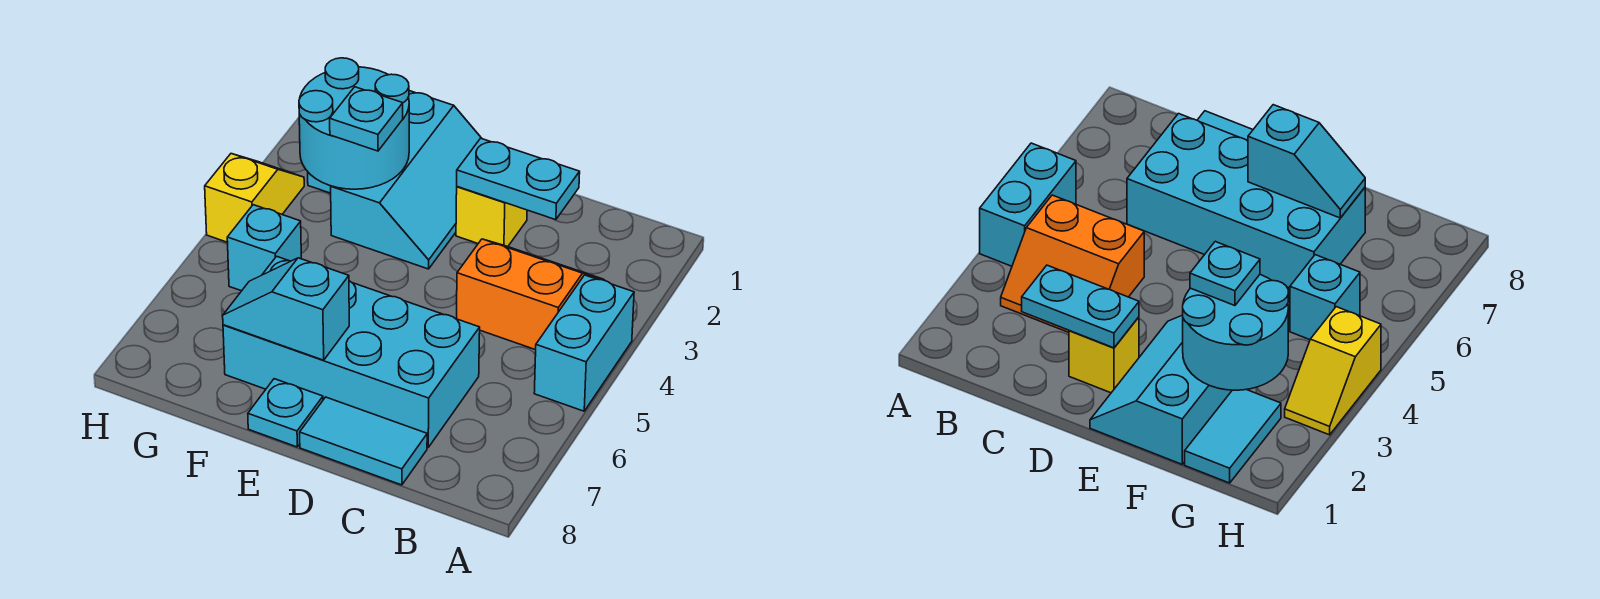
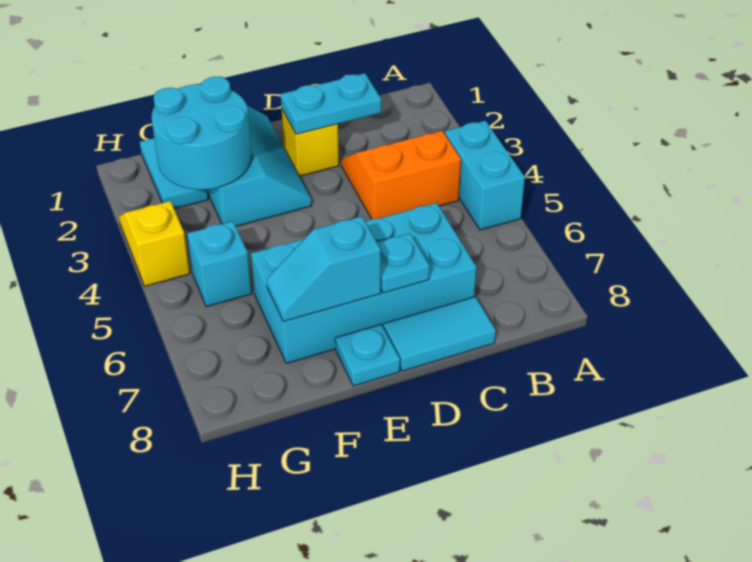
cyan plate F3 level 3 -> cyan plate D7 level 2

